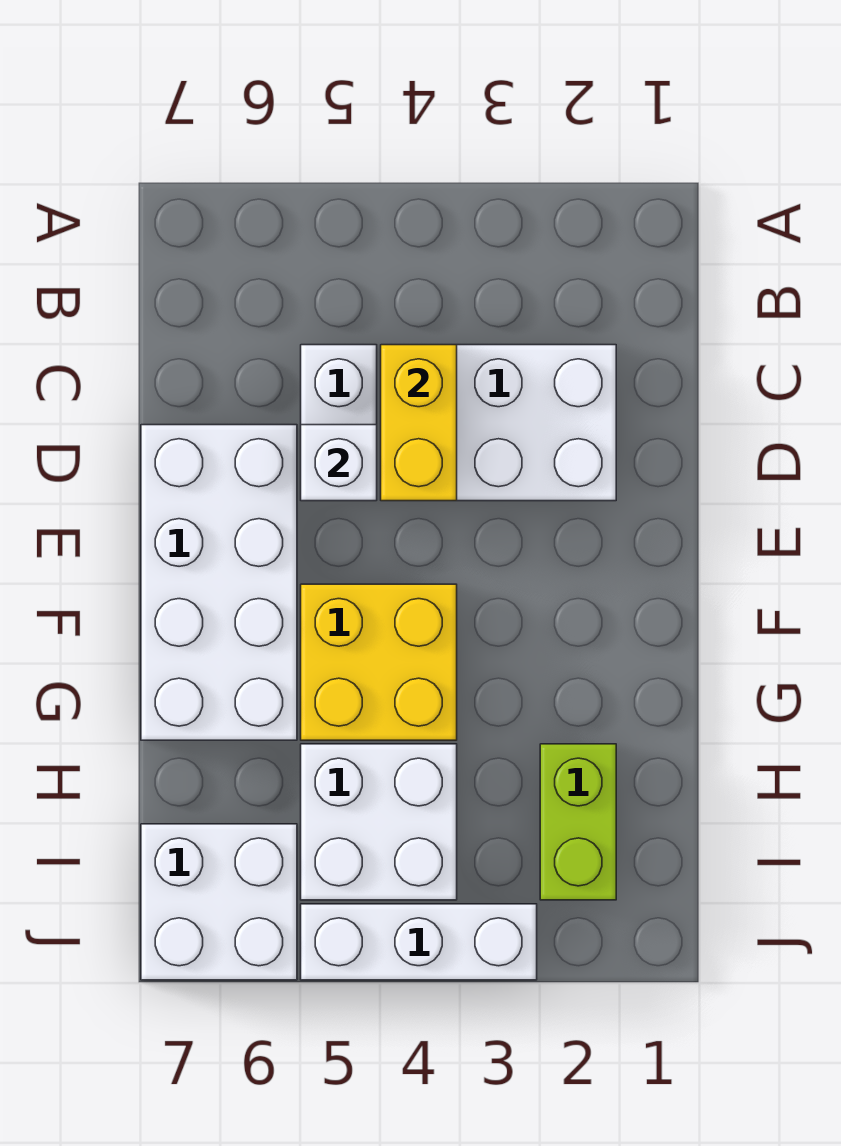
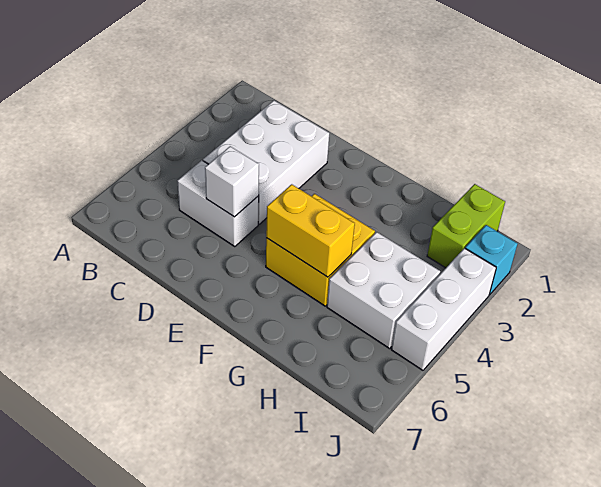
yellow brick C4:D4 level 2 -> yellow brick F5:G5 level 2
white brick D6:G7 level 1 -> none
lime brick H2:I2 level 1 -> lime brick I1:I2 level 1
white brick I6:J7 level 1 -> none
none -> cyan brick J2 level 1

